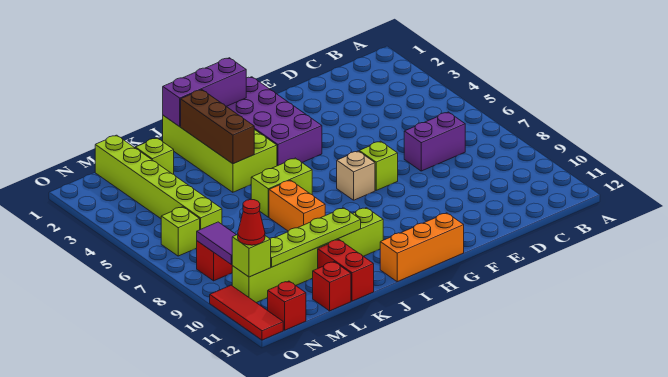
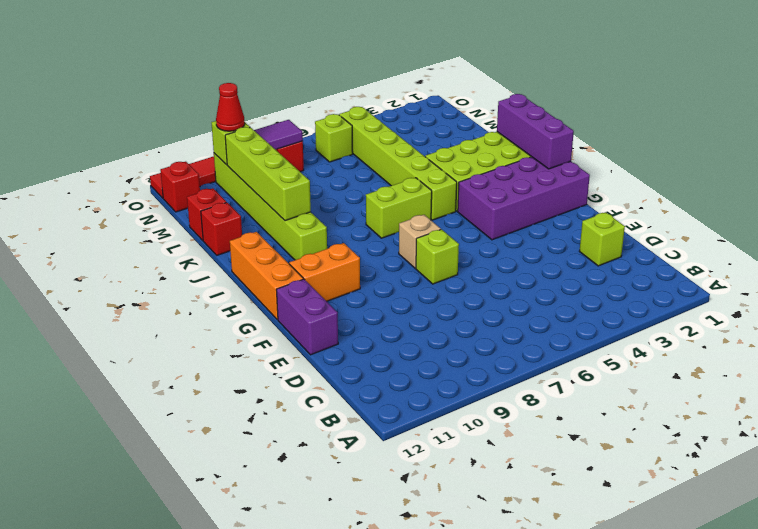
purple brick C7:D7 level 1 -> purple brick E12:F12 level 1
lime brick I6:J6 level 1 -> lime brick I6:I7 level 1
brown brick J2:J4 level 2 -> none
orange brick J7:J8 level 1 -> orange brick G10:G11 level 1
lime plate J10:M10 level 2 -> lime brick J10:M10 level 2
red brick K11:K12 level 1 -> red brick K12 level 1
lime brick L2 level 1 -> lime brick D2 level 1
lime brick M1:M6 level 1 -> lime brick I5:N5 level 1

